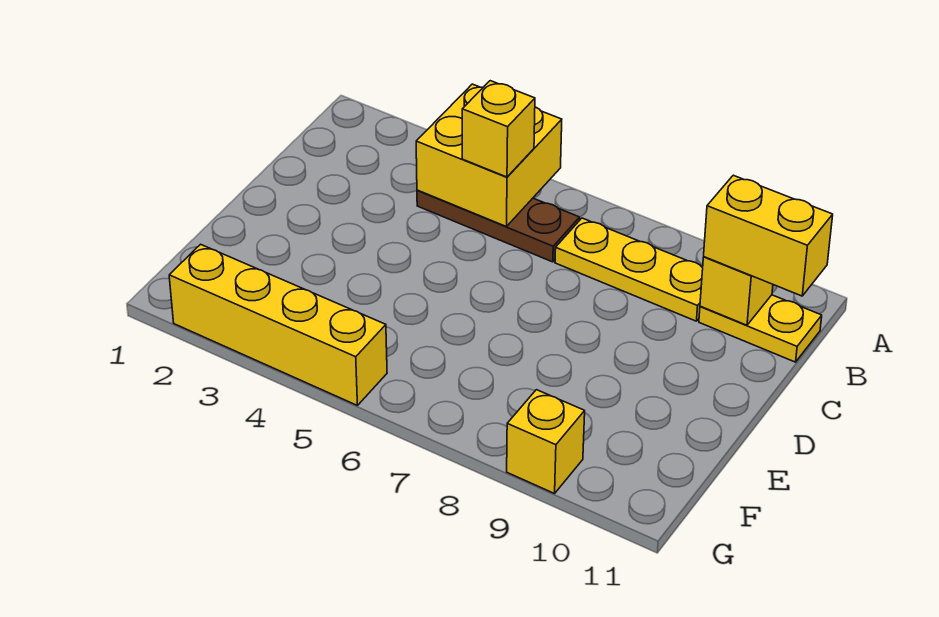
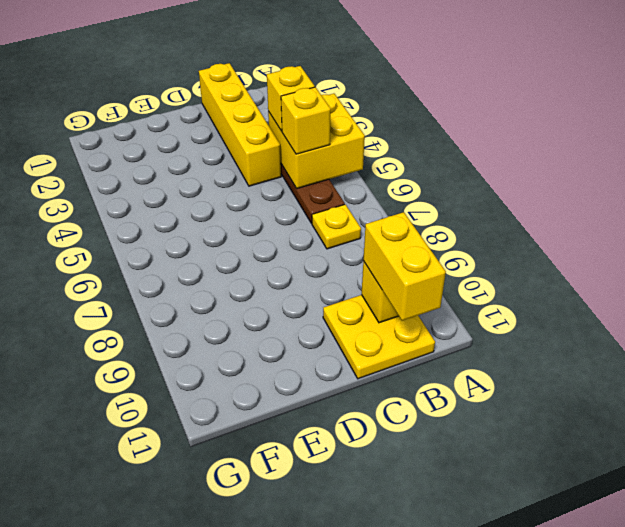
yellow plate B7:B9 level 1 -> yellow plate B7 level 1
yellow plate B10:B11 level 1 -> yellow plate B10:C11 level 1
yellow brick G2:G5 level 1 -> yellow brick C1:C4 level 1
yellow brick G9 level 1 -> yellow brick B4 level 3

